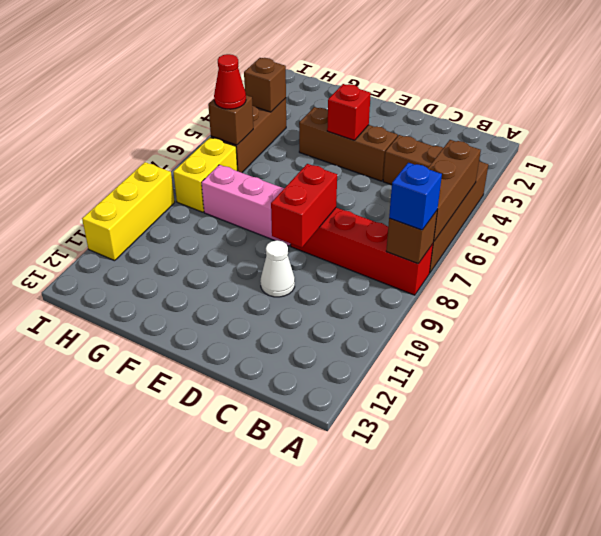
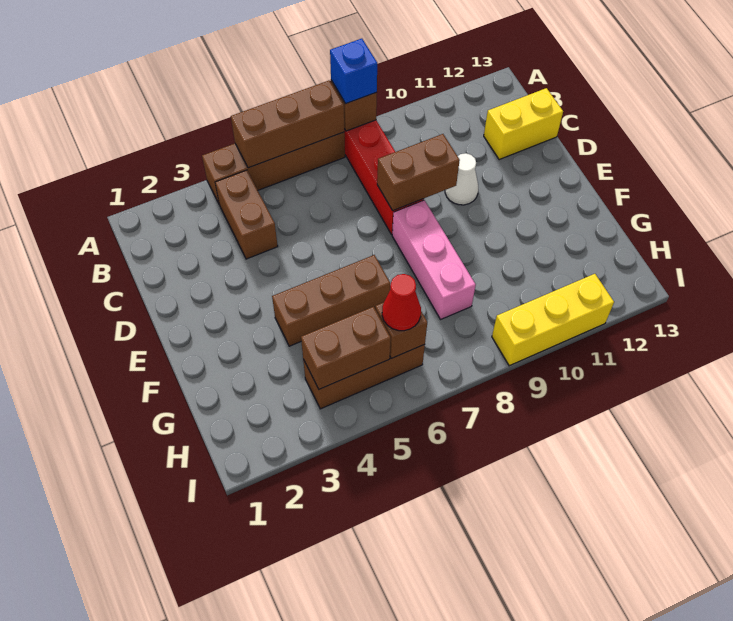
brown brick D4:F4 level 1 -> brown brick F4:F6 level 1
red brick D8:D9 level 2 -> brown brick D8:D9 level 2
red brick E4 level 2 -> none
brown brick H4 level 2 -> brown brick H4:H5 level 2
yellow brick H7:H8 level 1 -> yellow brick C12:C13 level 1

